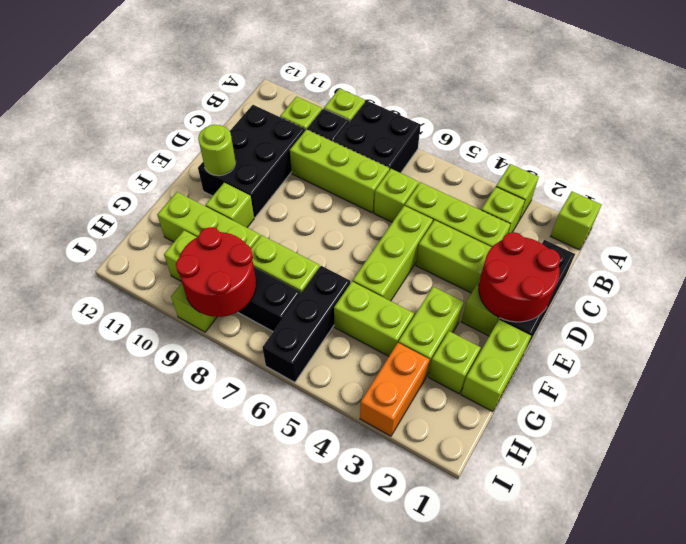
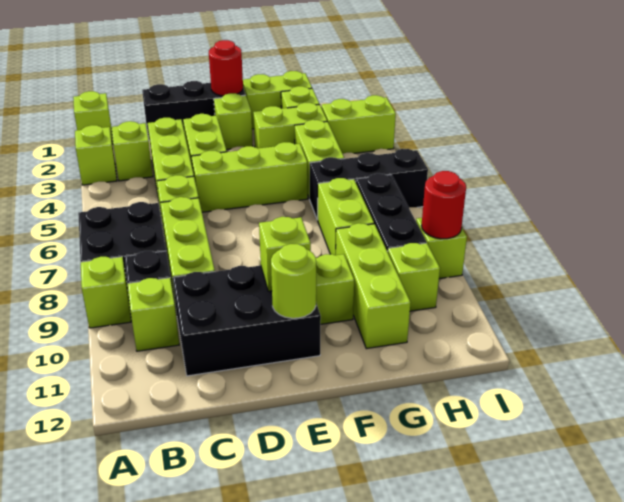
red round brick D1:E2 level 2 -> red round brick E1 level 2
none -> lime brick E10 level 2
orange brick H3:I3 level 1 -> lime brick H3:I3 level 1
red round brick H8:I9 level 2 -> red round brick I9 level 2

